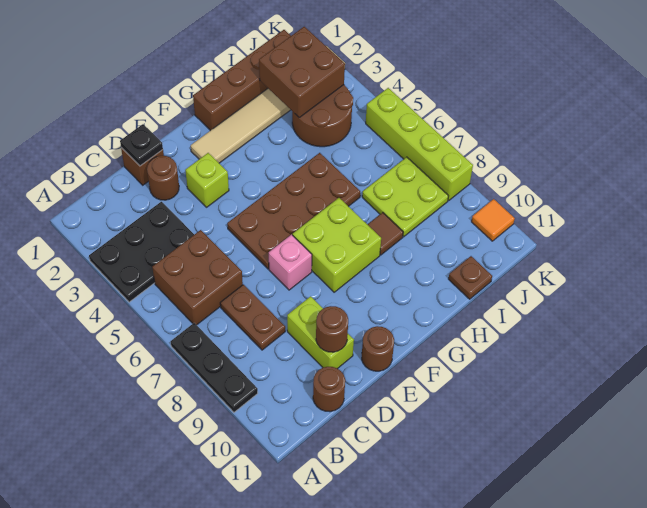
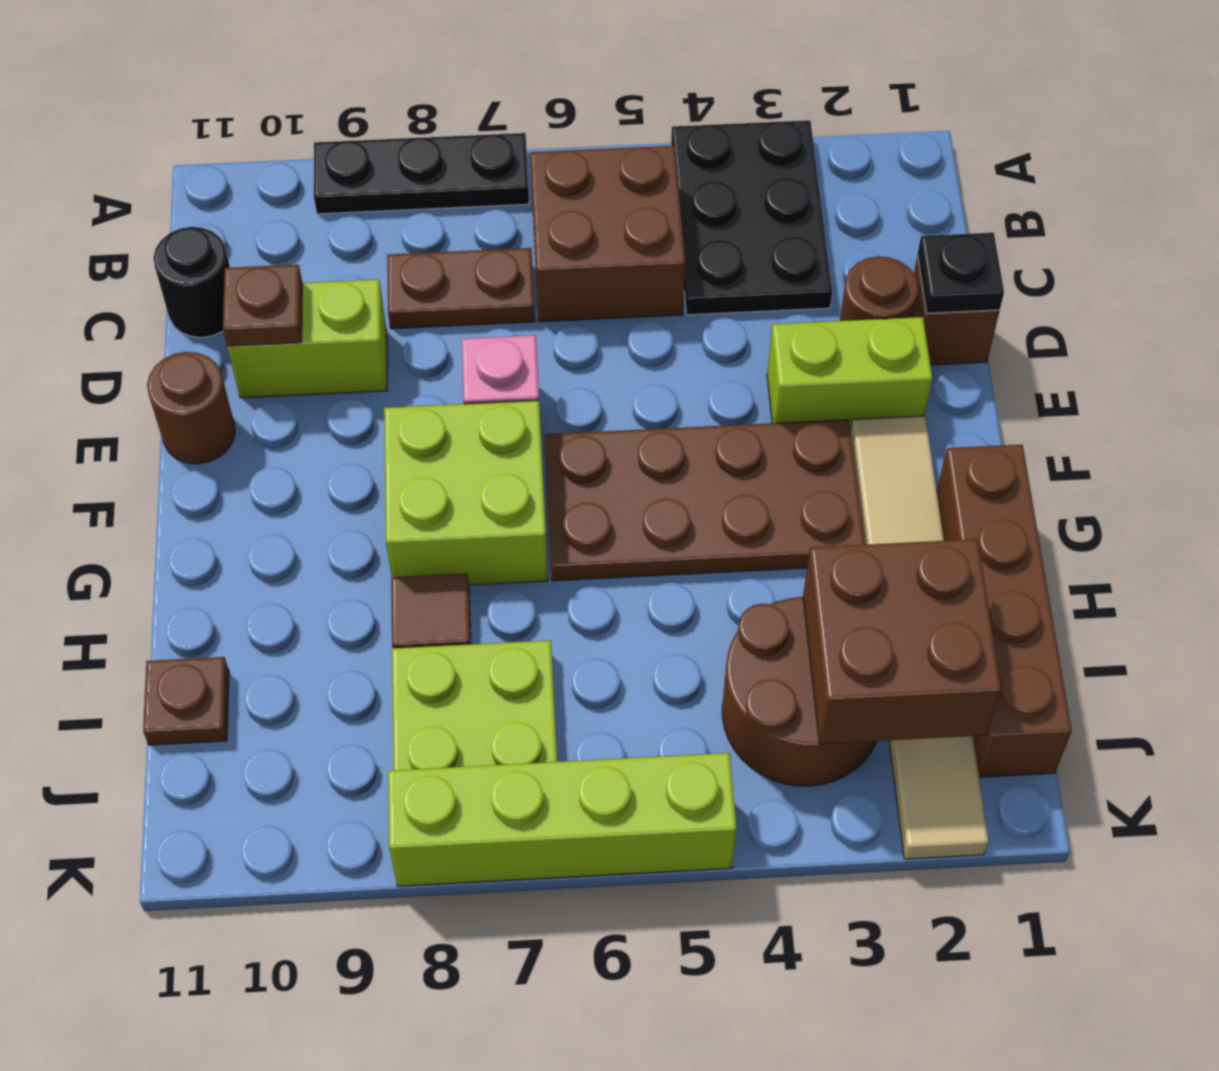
brown round brick C11 level 1 -> black round brick C11 level 1
brown round brick D10 level 2 -> brown plate D10 level 2
lime brick E3 level 1 -> lime brick E2:E3 level 1
brown plate E5:H6 level 1 -> brown plate F3:G6 level 1
orange tile K10 level 1 -> none

